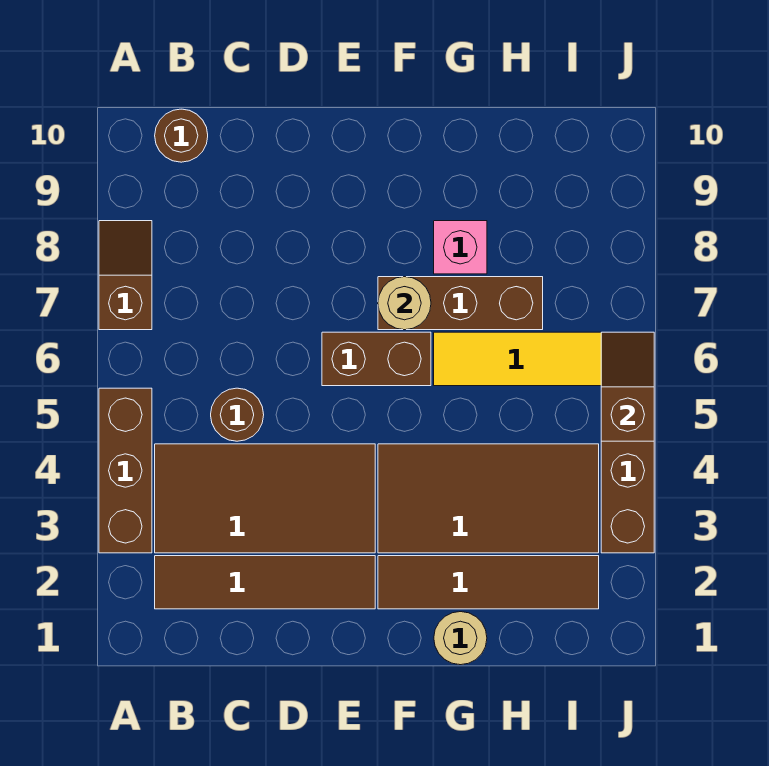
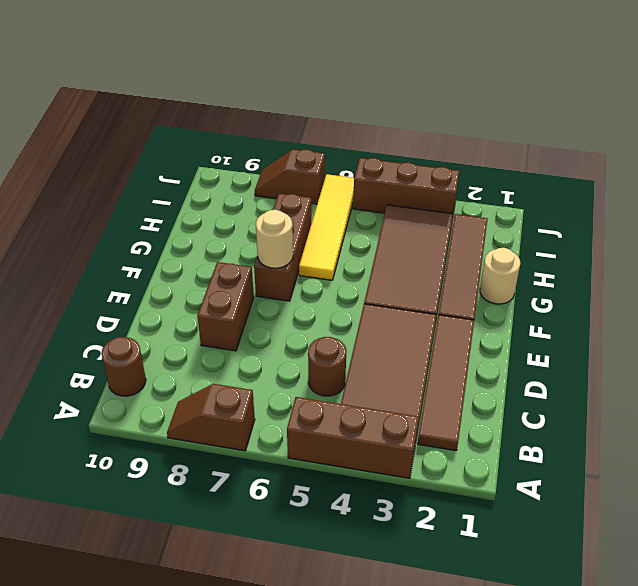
brown brick E6:F6 level 1 -> brown brick D8:E8 level 1
pink brick G8 level 1 -> none
brown slope J5:J6 level 2 top 5 -> brown slope J7:J8 level 1 top 7

